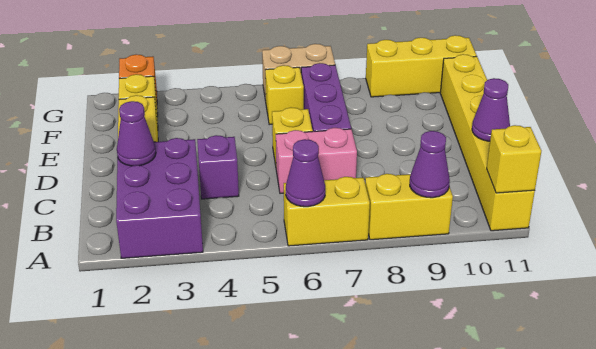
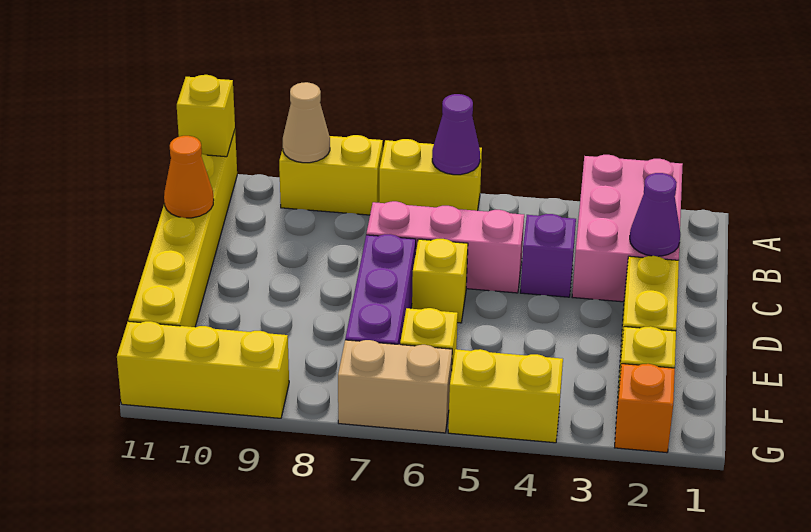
purple brick A2:C3 level 1 -> pink brick A2:C3 level 1
purple cone A9 level 2 -> tan cone A9 level 2
pink brick C6:C7 level 1 -> pink brick C5:C7 level 1
purple cone C11 level 2 -> orange cone C11 level 2
none -> yellow brick G4:G5 level 1

